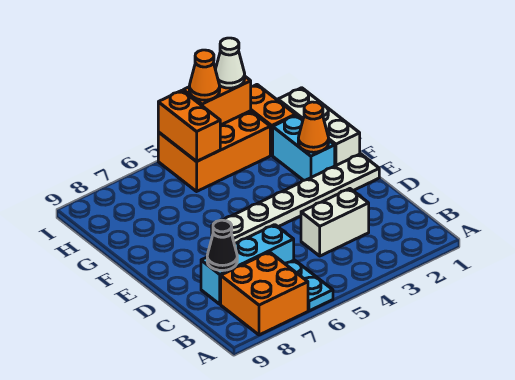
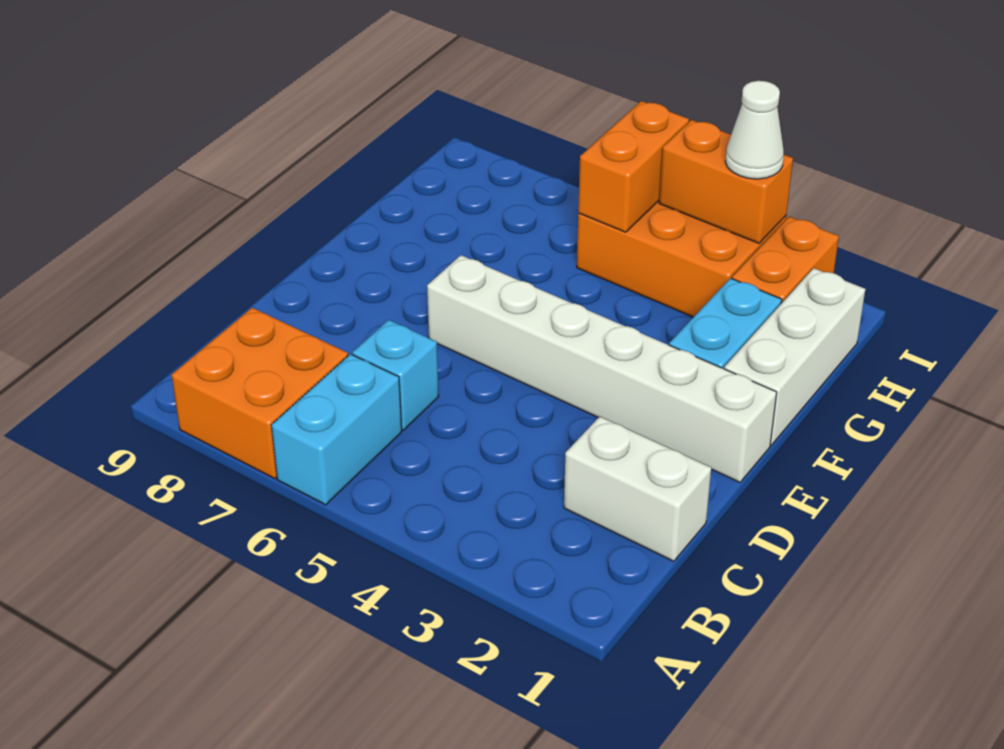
cyan plate A6:B6 level 1 -> cyan brick A6:B6 level 1
white brick C3:C4 level 1 -> white brick C1:C2 level 1
cyan brick C6:C8 level 1 -> cyan brick C6 level 1
black cone C8 level 2 -> none
white plate E1:E6 level 1 -> white brick E1:E6 level 1
orange cone F2 level 2 -> none
orange cone I4 level 3 -> none

